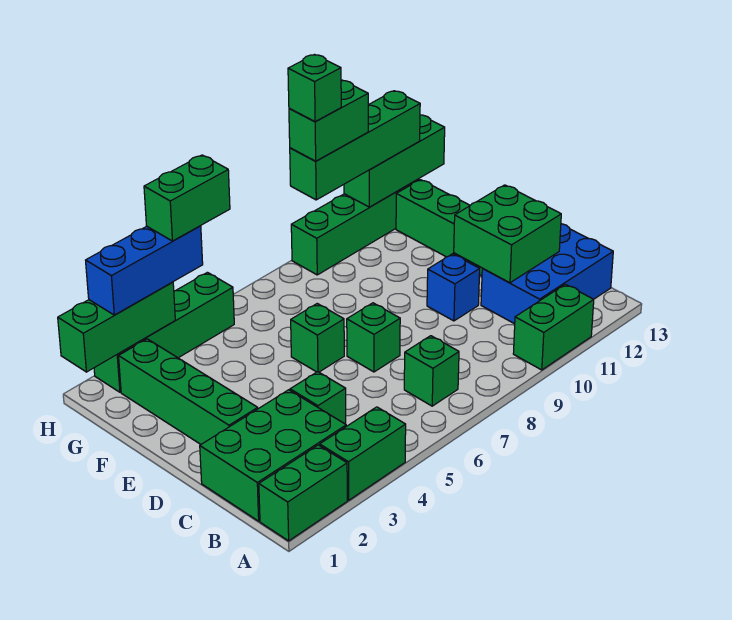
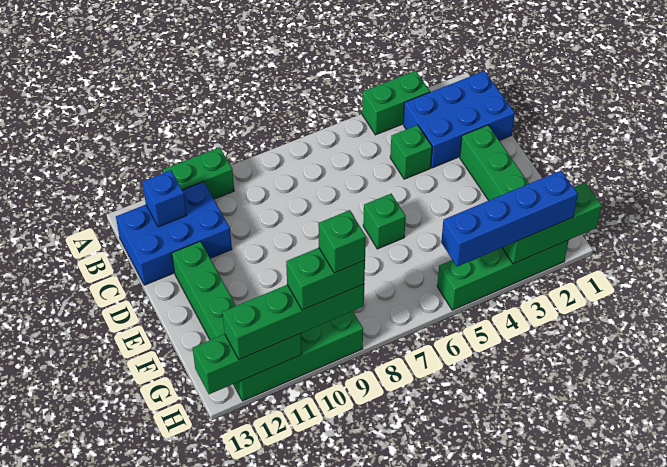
green brick A1:A2 level 1 -> none
green brick B1:C3 level 1 -> blue brick B1:C3 level 1
green brick B7 level 1 -> none
green brick C11:D12 level 2 -> none
green brick D7 level 1 -> none
blue brick D10 level 1 -> blue brick B12 level 2
blue brick H2:H4 level 3 -> blue brick H2:H5 level 3
green brick H4:H5 level 4 -> none

